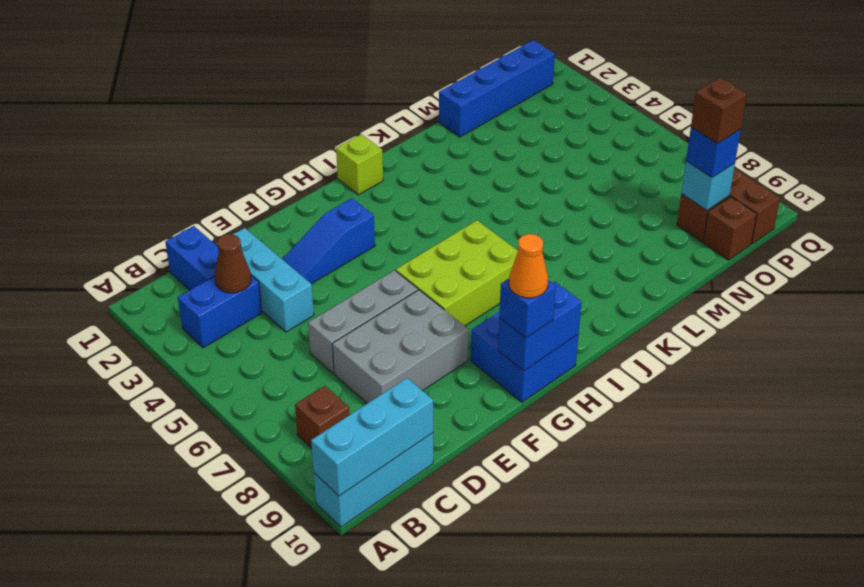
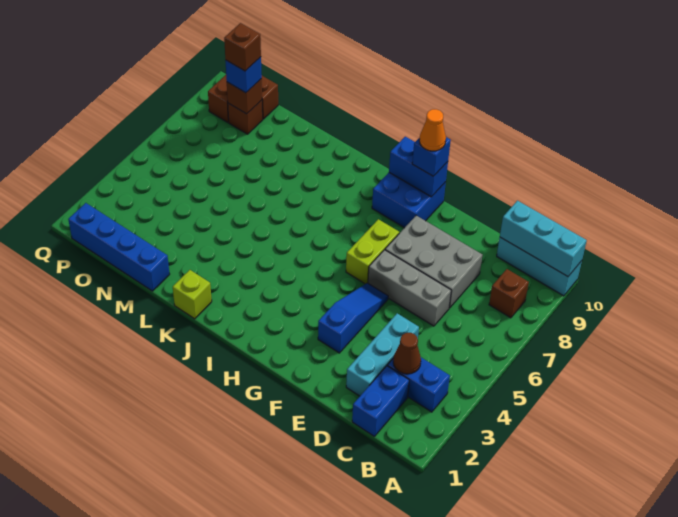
blue slope E3:G3 level 1 top G -> blue slope F3:F5 level 1 top 3
lime brick G6:I7 level 1 -> lime brick G6:G7 level 1
lime brick I1 level 1 -> lime brick K1 level 1
cyan brick O9 level 2 -> brown brick O9 level 2

